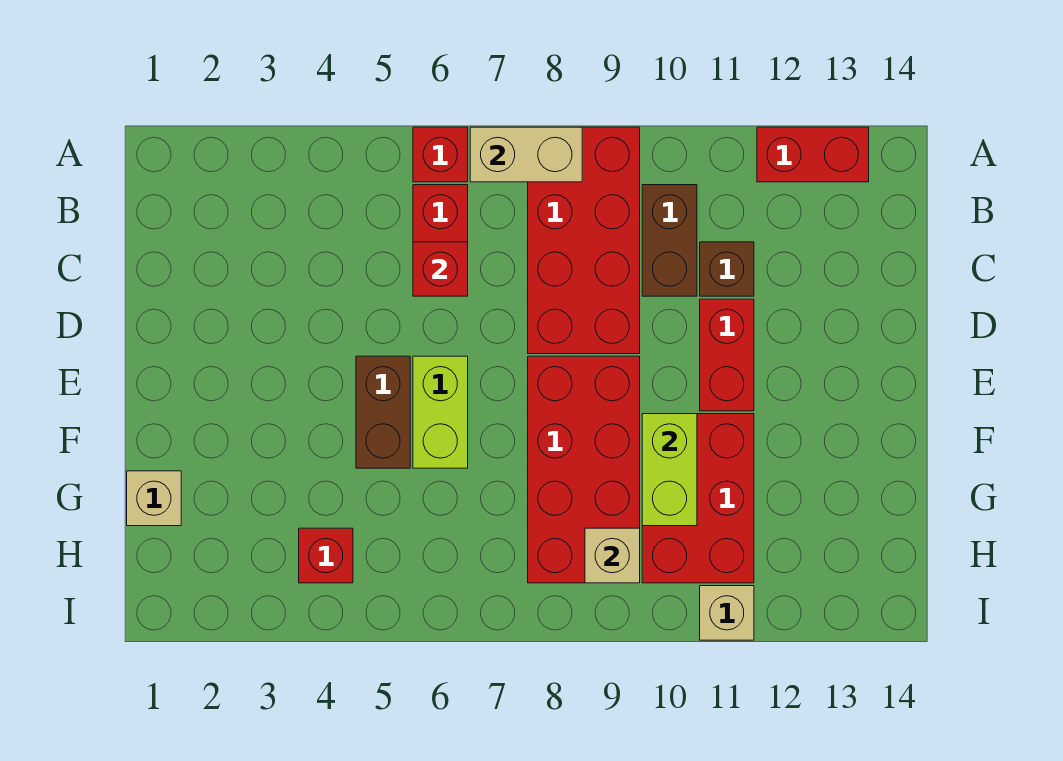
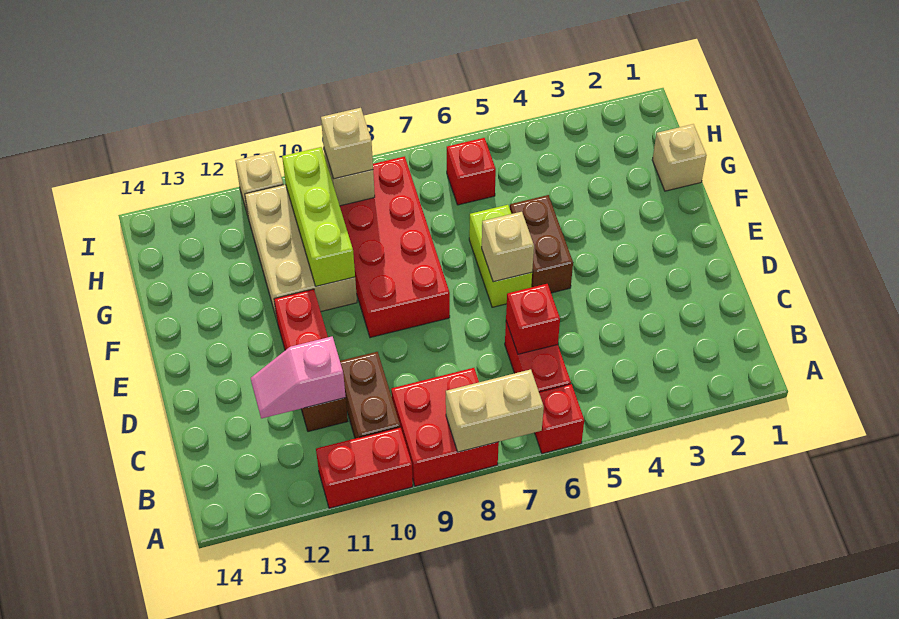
red brick A8:D9 level 1 -> red brick A8:B9 level 1
red brick A12:A13 level 1 -> red brick A10:A11 level 1
none -> pink slope C11:C12 level 2 top 11
none -> tan brick E6 level 2
red brick F10:H11 level 1 -> tan brick F10:H11 level 1
lime brick F10:G10 level 2 -> lime brick F10:H10 level 2
red brick H4 level 1 -> red brick H6 level 1
none -> tan brick H9 level 3

